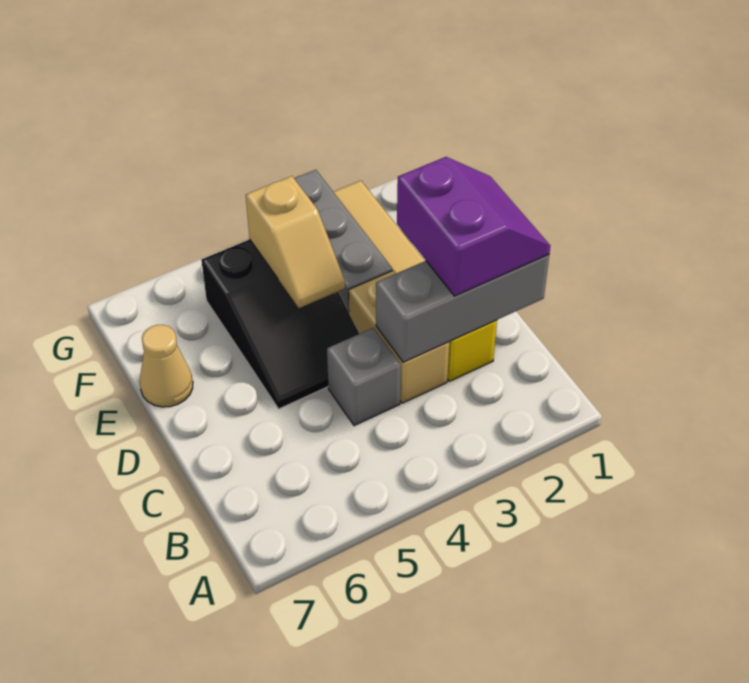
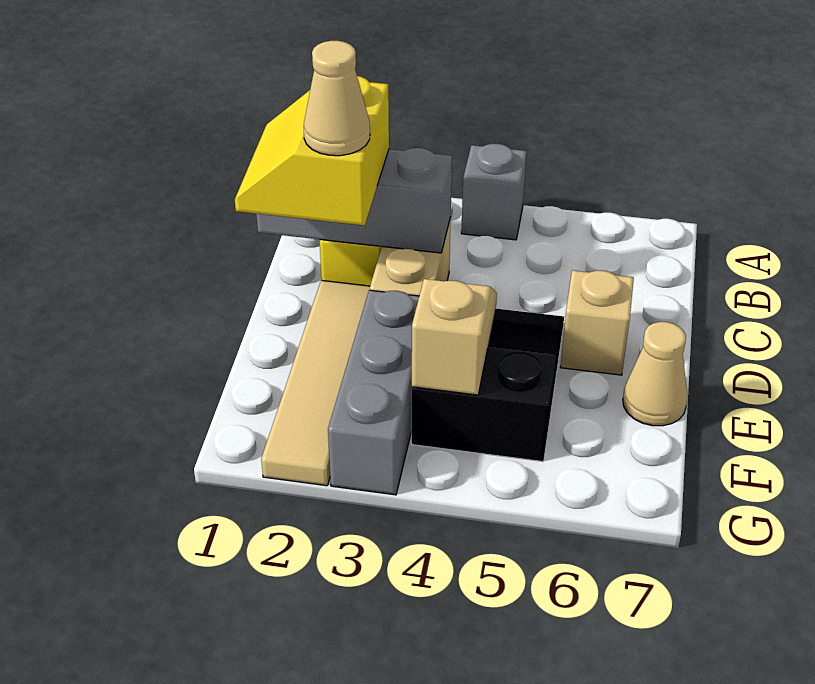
purple slope C1:D2 level 3 top 2 -> yellow slope C1:D2 level 3 top 2
grey brick C4 level 1 -> grey brick A4 level 1
none -> tan cone D2 level 4
none -> tan brick D6 level 1

